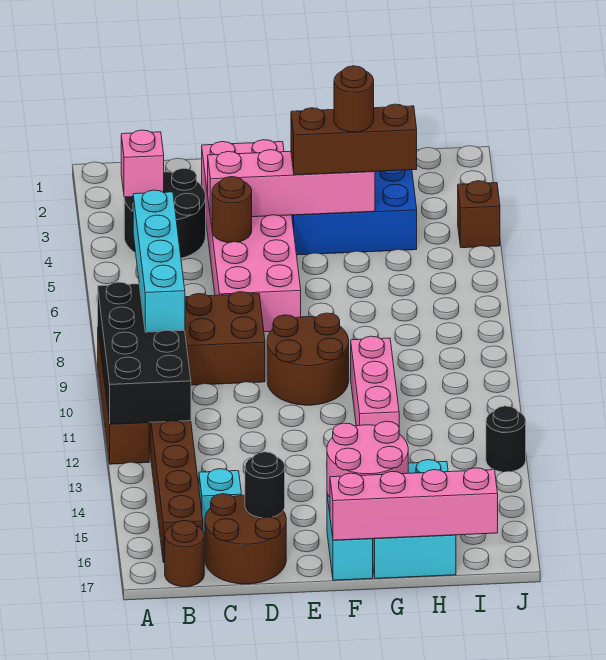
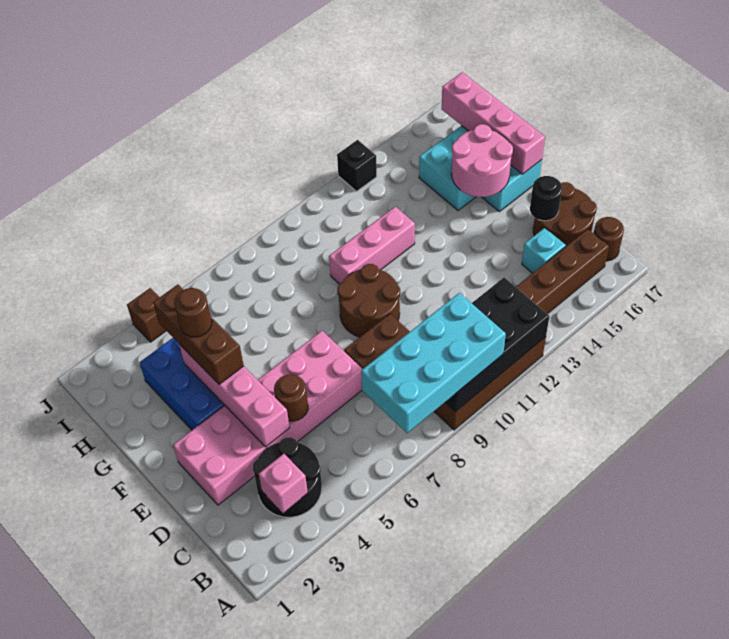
cyan brick B7:B10 level 3 -> cyan brick A7:B10 level 3
black round brick J13 level 1 -> black brick J13 level 1

